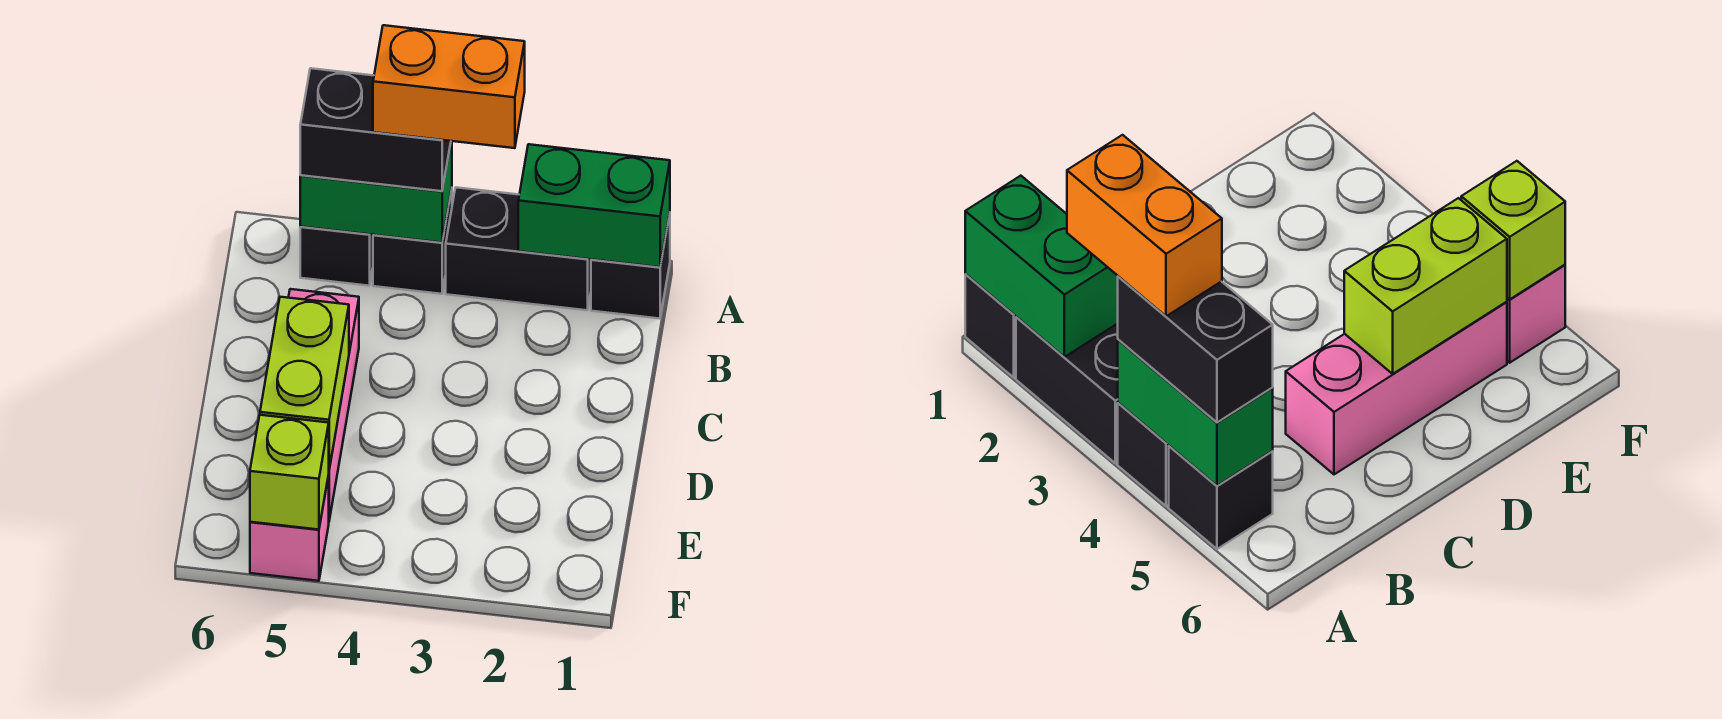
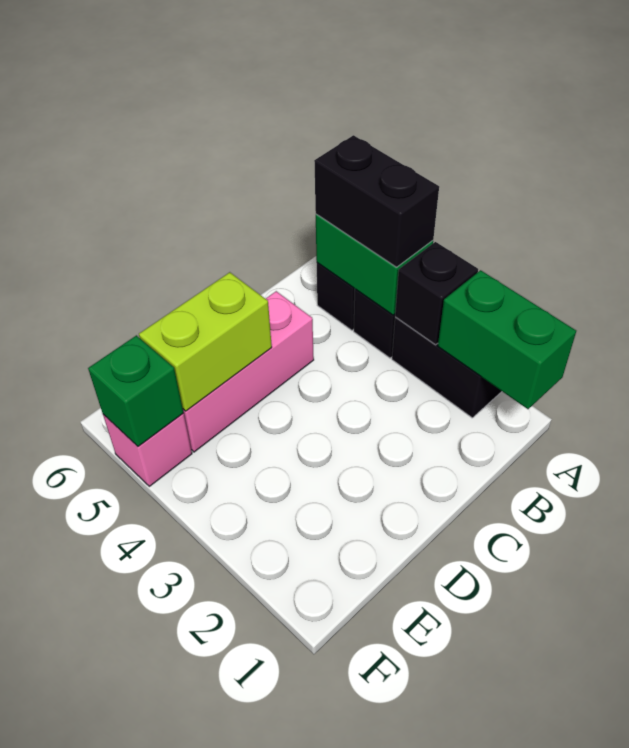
black brick A1 level 1 -> black brick A3 level 2
orange brick A3:A4 level 4 -> none
lime brick F5 level 2 -> green brick F5 level 2

